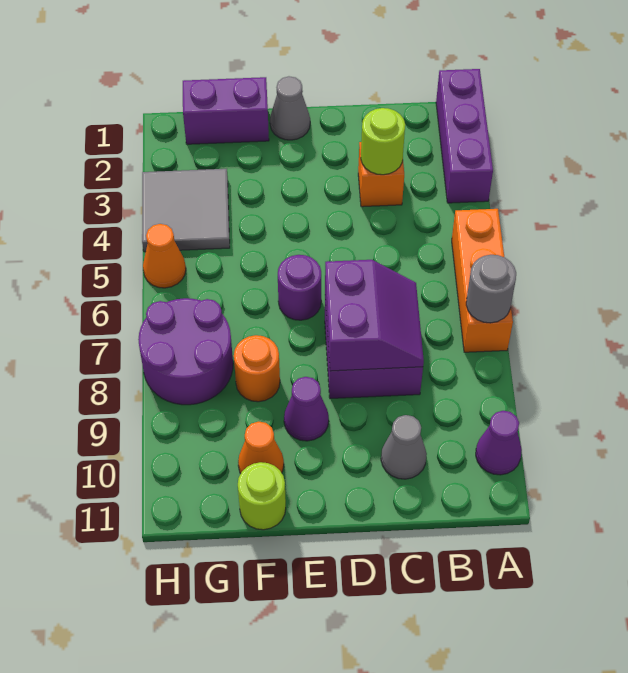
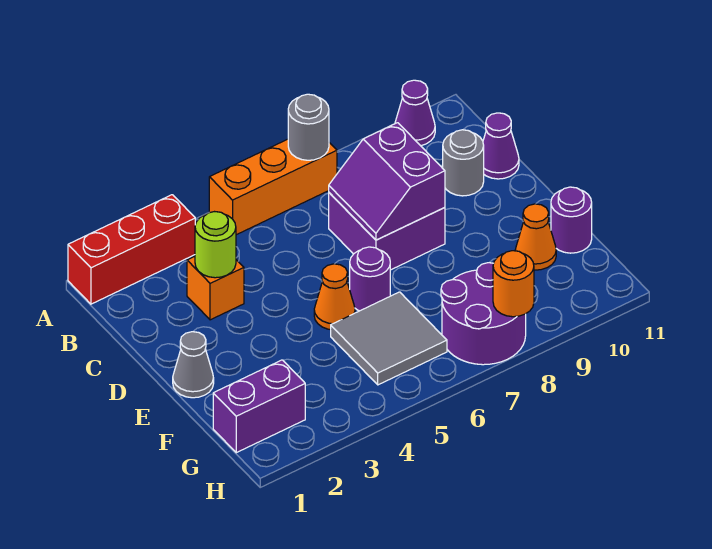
purple brick A1:A3 level 1 -> red brick A1:A3 level 1
purple slope C7:D8 level 2 top D -> purple slope C7:D8 level 2 top 8
grey cone C10 level 1 -> grey round brick C10 level 1
purple cone E9 level 1 -> purple cone C11 level 1
purple brick F1:G1 level 1 -> purple brick G1:G2 level 1
orange round brick F8 level 1 -> orange round brick H8 level 2
lime round brick F11 level 1 -> purple round brick F11 level 1
grey tile G3:H4 level 1 -> grey tile F5:G6 level 1
orange cone H5 level 1 -> orange cone E5 level 1

